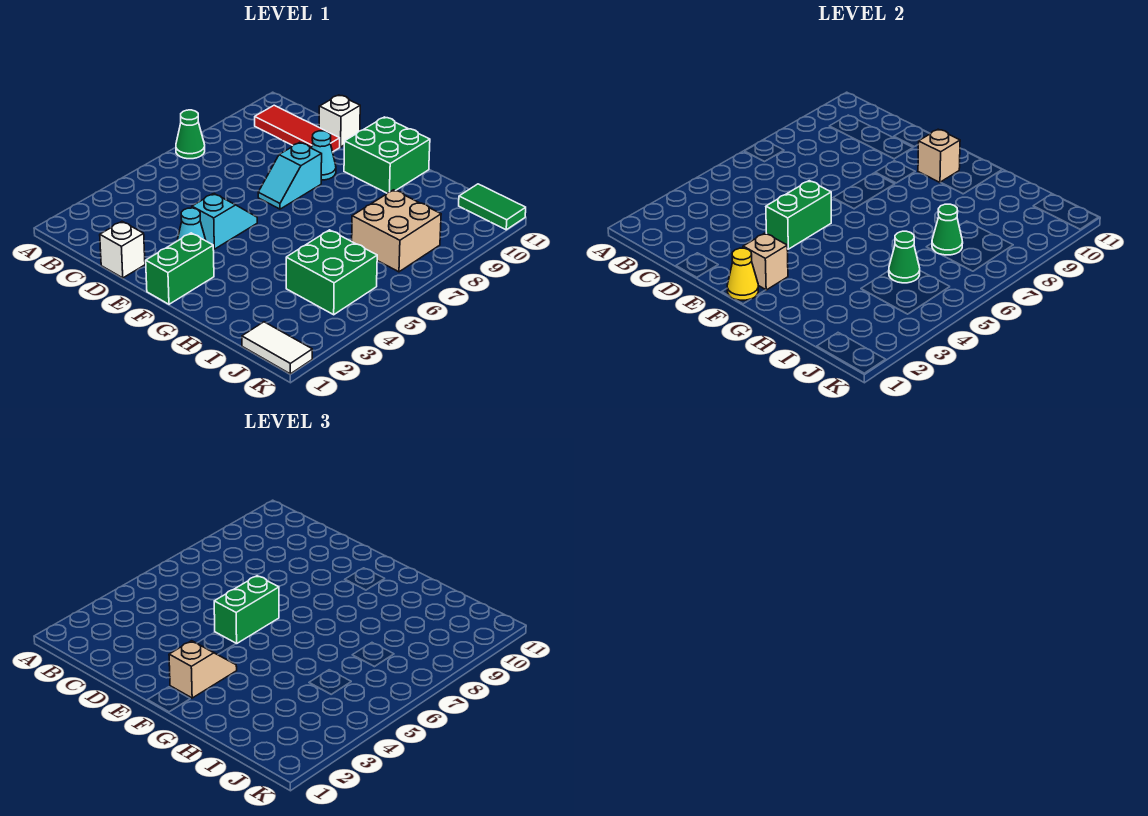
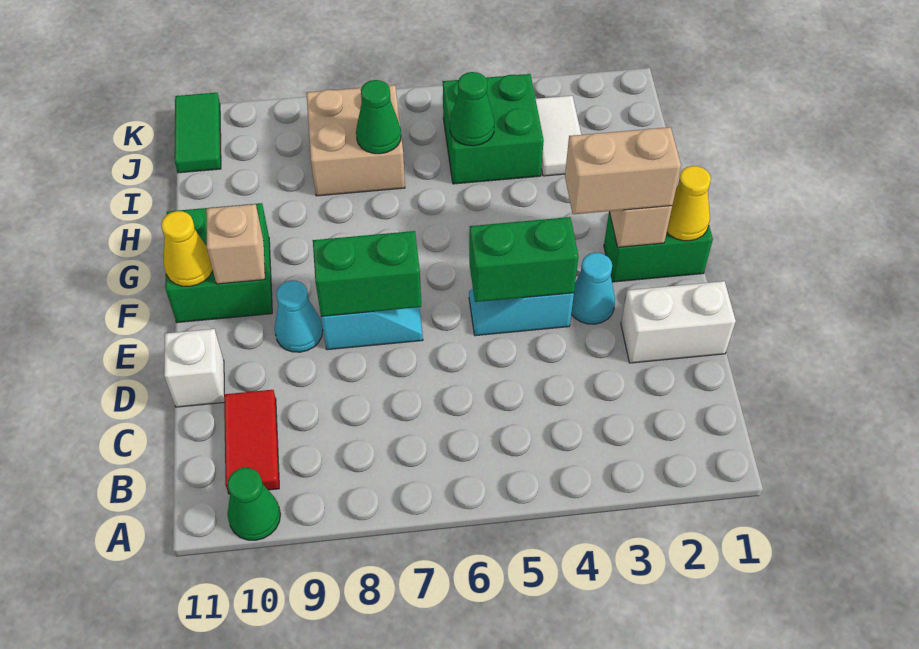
green cone A7 level 1 -> green cone A10 level 1
red tile B10:D10 level 1 -> red tile B10:C10 level 1
white brick D1 level 1 -> white brick D1:D2 level 1
green brick E5:E6 level 3 -> green brick E7:E8 level 2
tan slope F2:F3 level 3 top 2 -> tan brick F2:F3 level 3
none -> yellow cone F11 level 2
white tile J1:K1 level 1 -> white tile I3:J3 level 1

